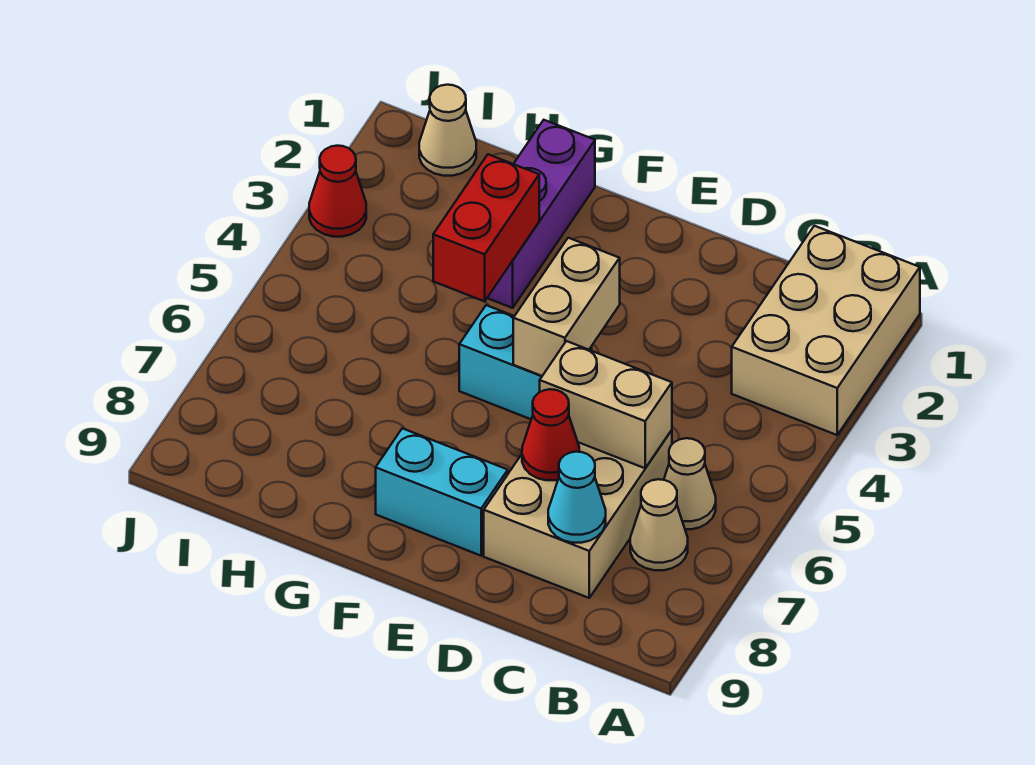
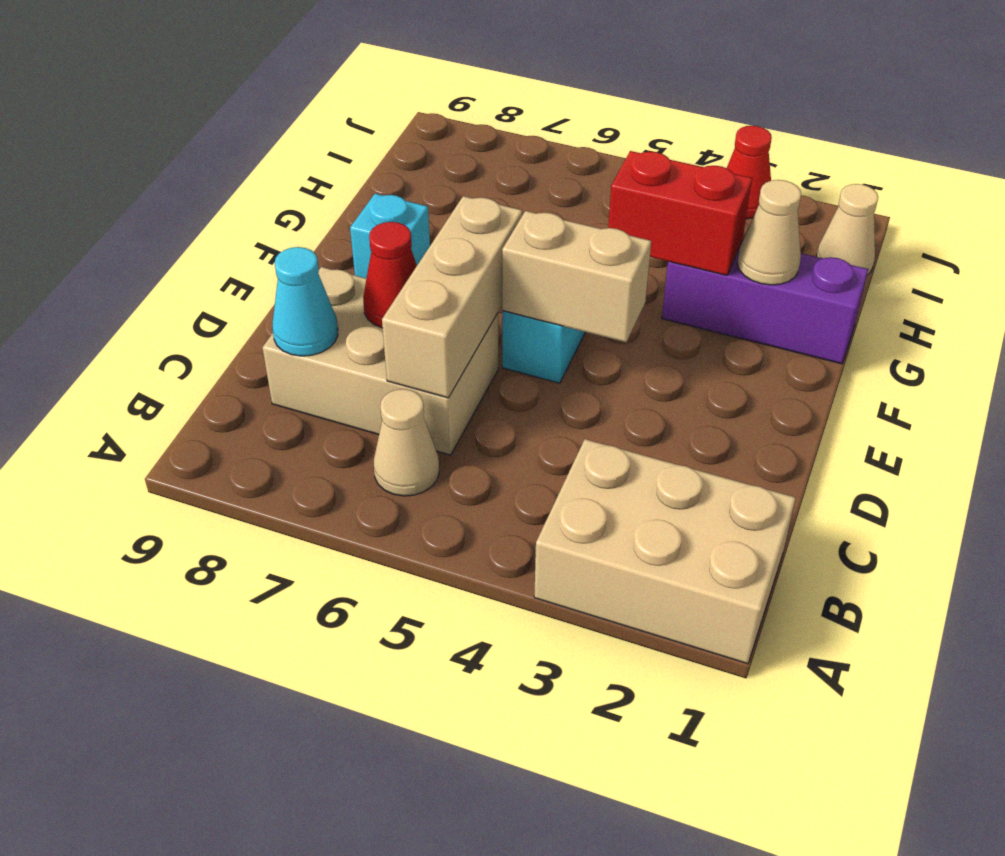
tan cone B7 level 1 -> tan cone G2 level 2
tan brick C6:D6 level 2 -> tan brick C6:E6 level 2
cyan brick E8:F8 level 1 -> cyan brick F8 level 1

